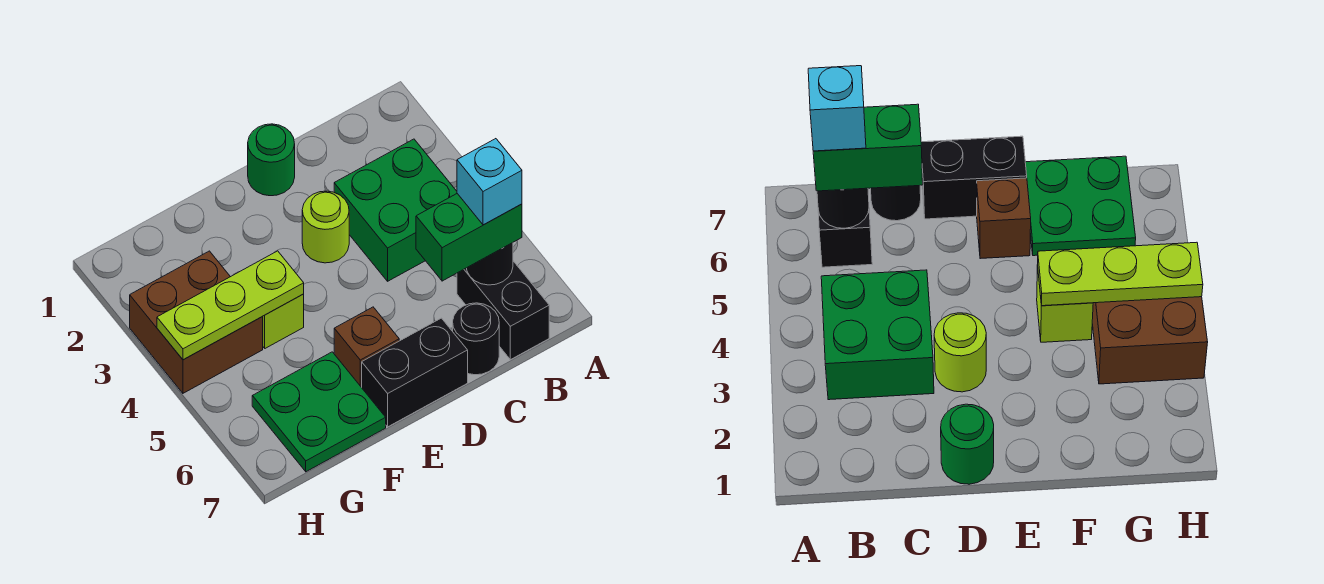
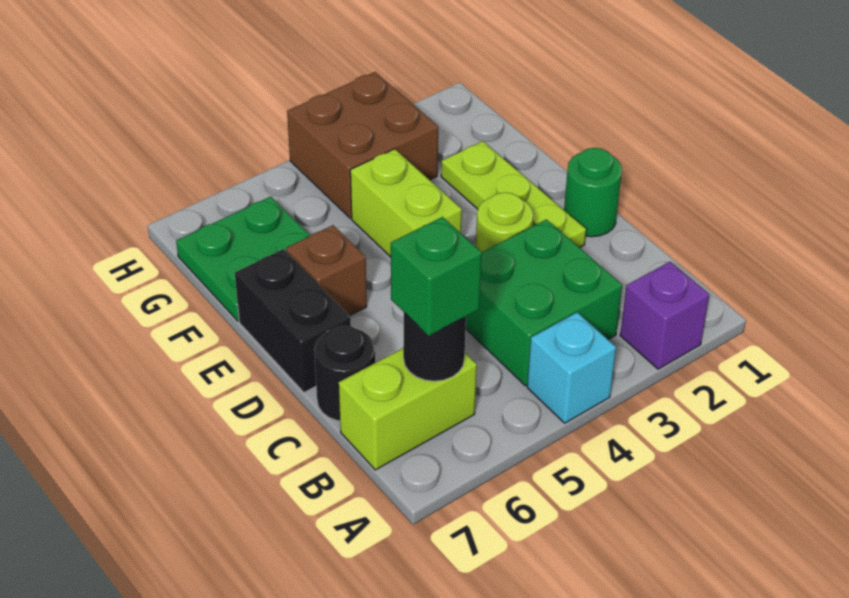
none -> purple brick A2 level 1
black brick B6:B7 level 1 -> lime brick B6:B7 level 1
green brick B6:C6 level 3 -> green brick B6 level 3
cyan brick B6 level 4 -> cyan brick A4 level 1
lime brick F4 level 1 -> lime brick E4:F4 level 1
lime plate F4:H4 level 2 -> lime plate D2:F2 level 1

